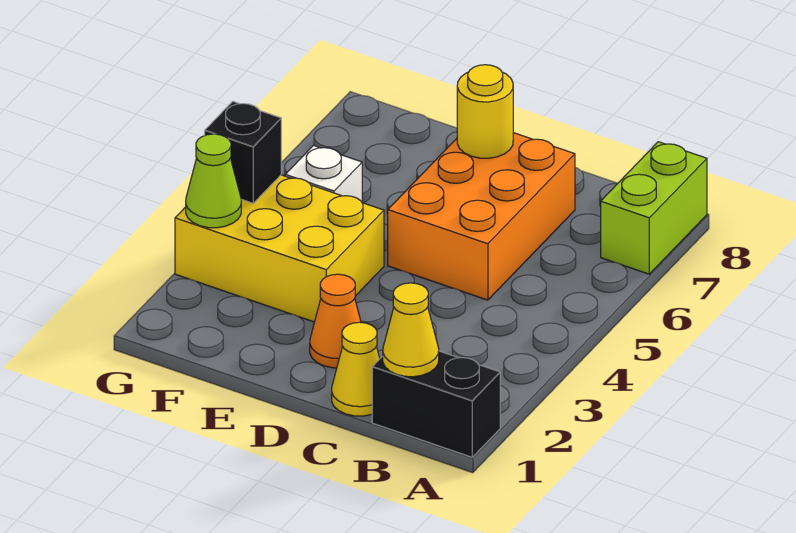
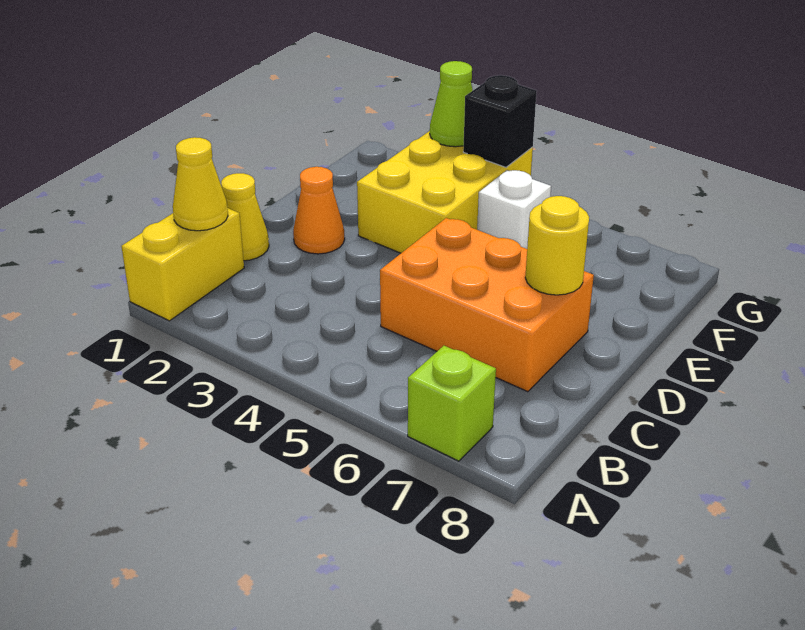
black brick A1:B1 level 1 -> yellow brick A1:B1 level 1
lime brick A7:A8 level 1 -> lime brick A7 level 1

